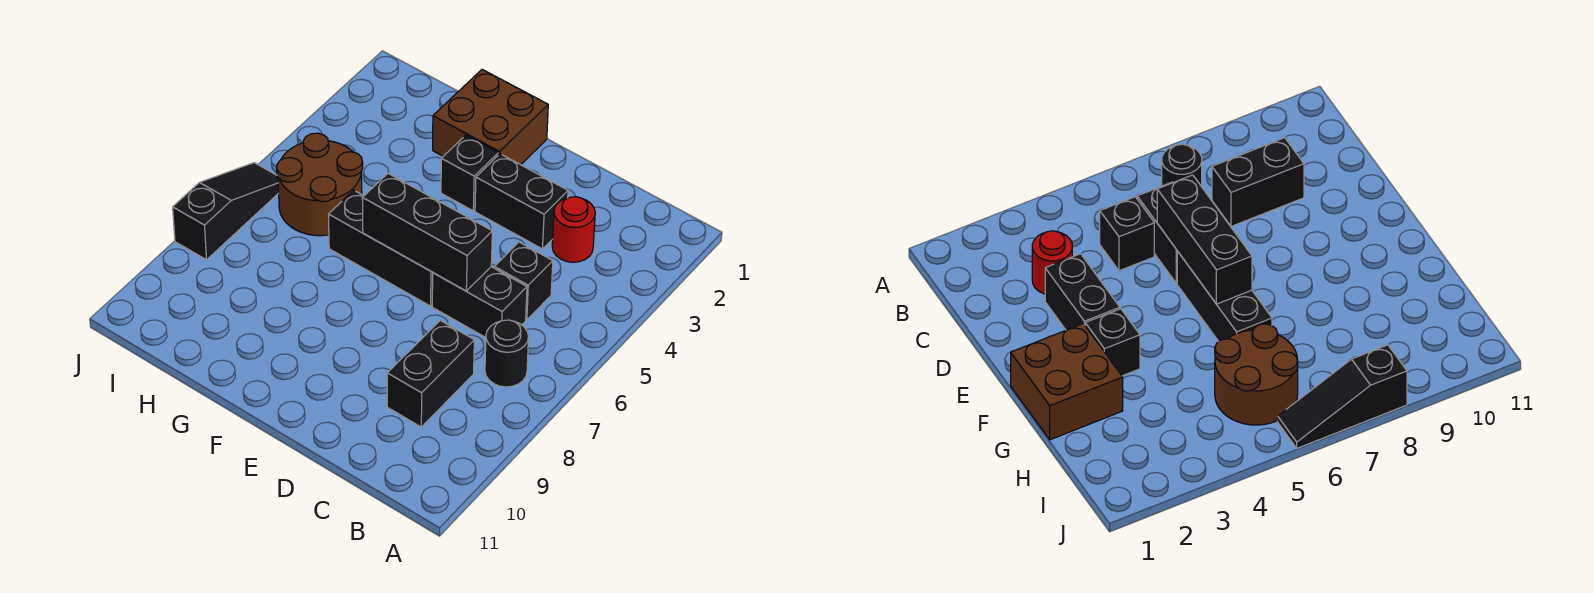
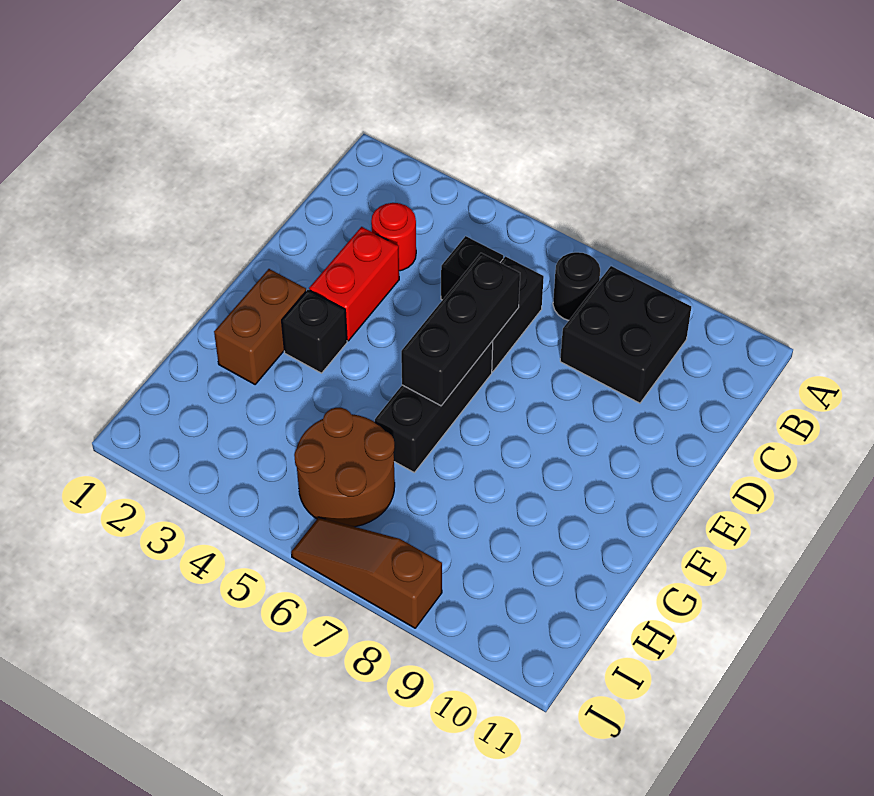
black brick C8:C9 level 1 -> black brick B8:C9 level 1
black brick D3:E3 level 1 -> red brick D3:E3 level 1
brown brick F1:G2 level 1 -> brown brick F2:G2 level 1
black slope J6:J8 level 1 top 8 -> brown slope J6:J8 level 1 top 8

